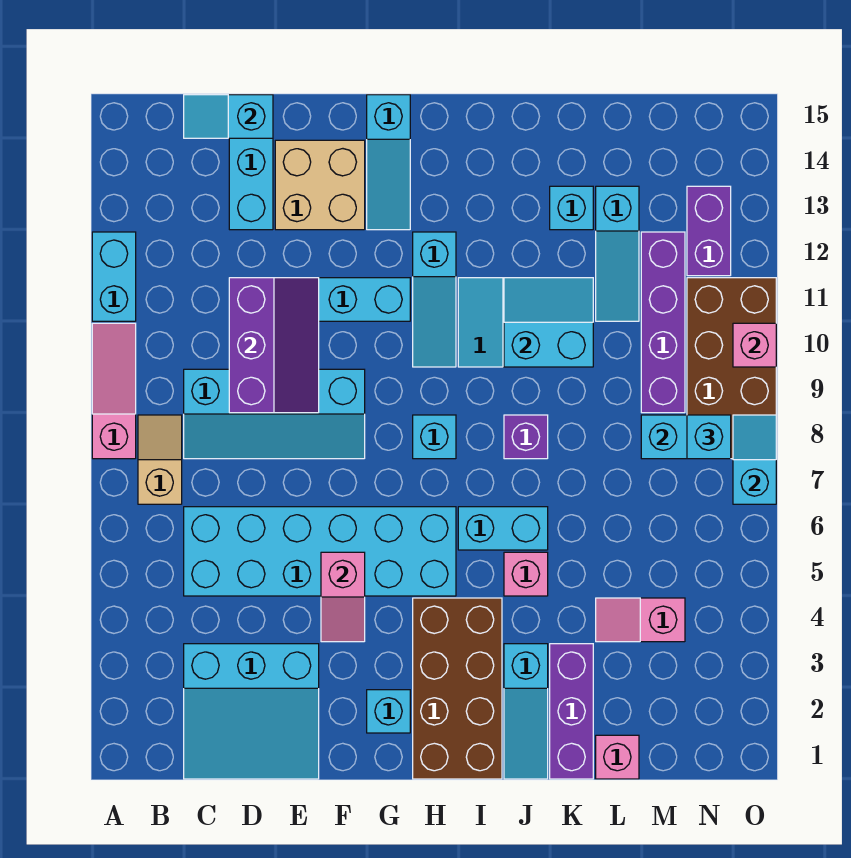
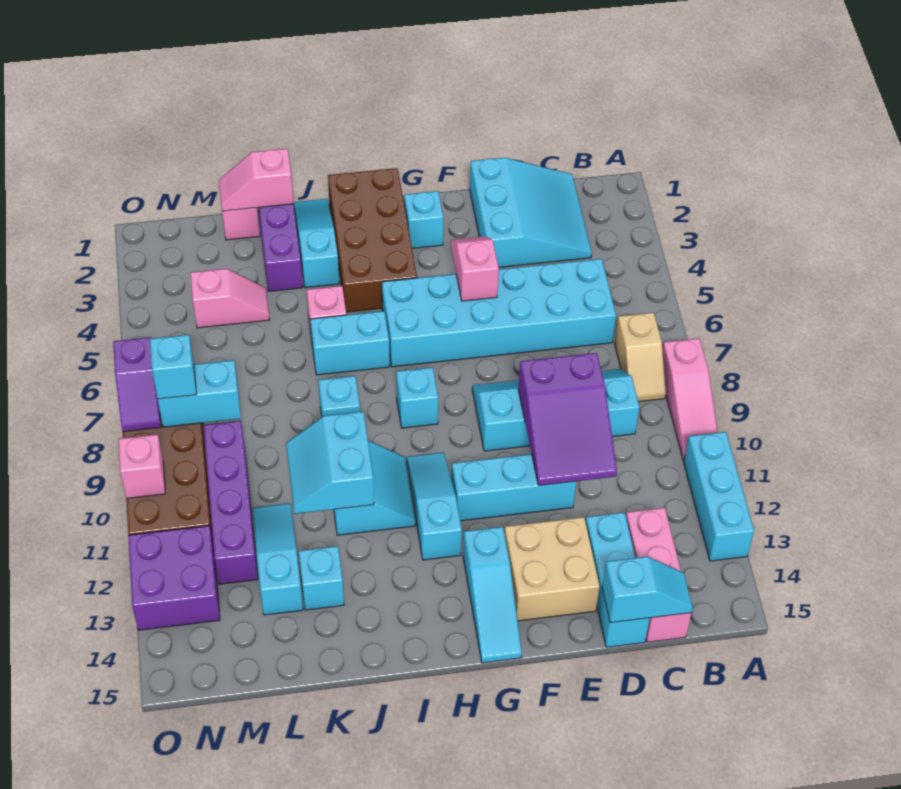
cyan brick A11:A12 level 1 -> cyan brick A11:A13 level 1
cyan slope C1:E3 level 1 top 3 -> cyan slope C1:E3 level 1 top E
none -> pink brick C13:C15 level 1
purple slope D9:E11 level 2 top D -> purple slope D9:E11 level 2 top 9
cyan slope G13:G15 level 1 top 15 -> cyan slope G13:G15 level 1 top 13
purple brick J8 level 1 -> cyan brick J8 level 1
cyan slope J10:K11 level 2 top 10 -> cyan slope J10:K11 level 2 top J
none -> pink slope K1:L1 level 2 top K
purple brick N12:N13 level 1 -> purple brick N12:O13 level 1
cyan slope O7:O8 level 2 top 7 -> purple slope O7:O8 level 2 top 7

